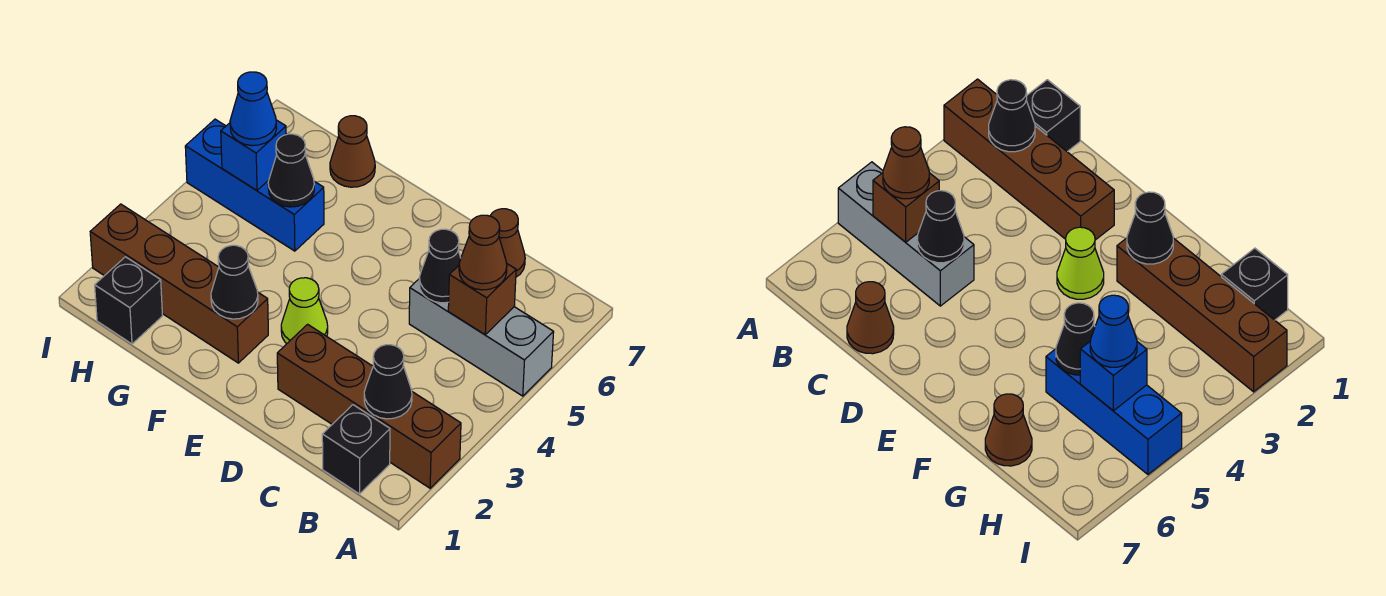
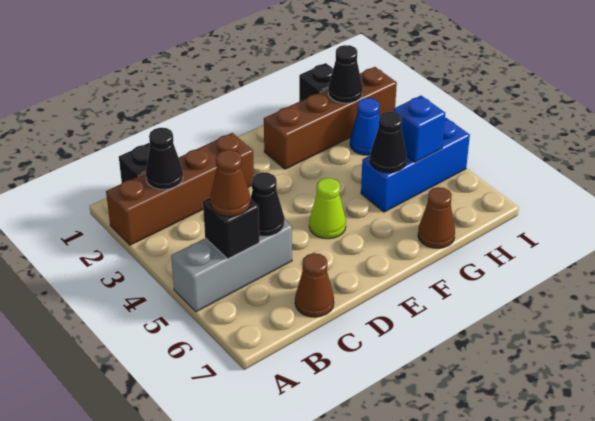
brown brick B5 level 2 -> black brick B5 level 2
lime cone E3 level 1 -> lime cone E5 level 1
black cone F2 level 2 -> black cone H2 level 2
blue cone H5 level 3 -> blue cone H3 level 1

